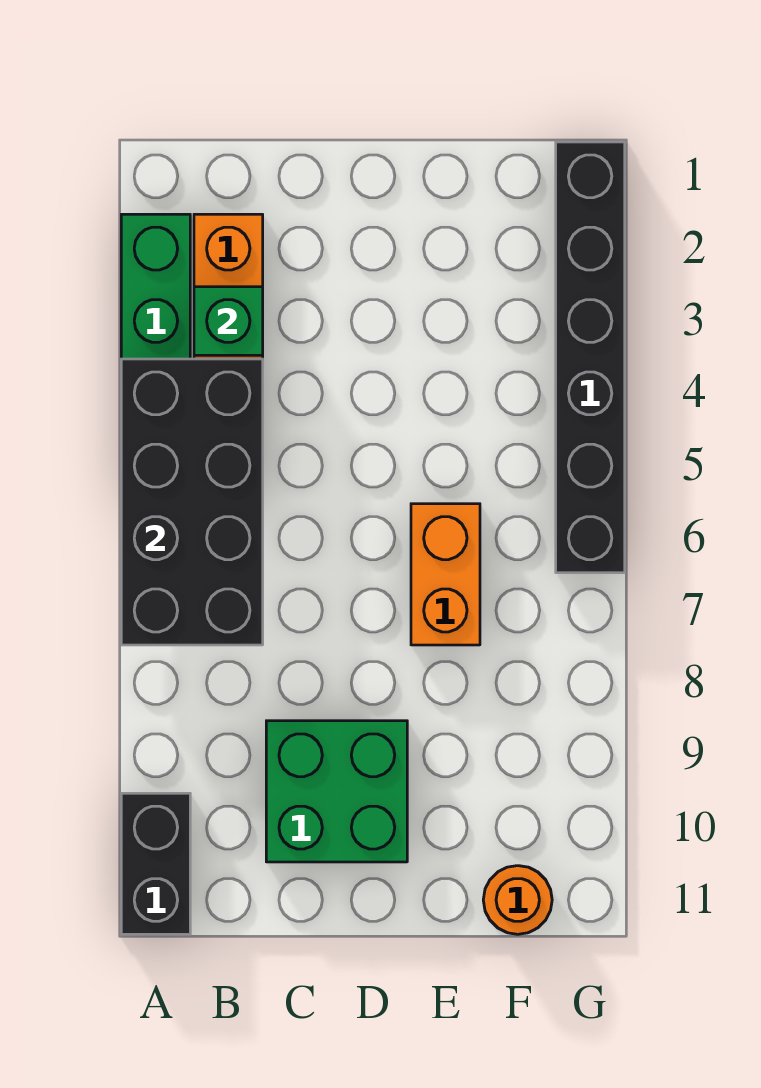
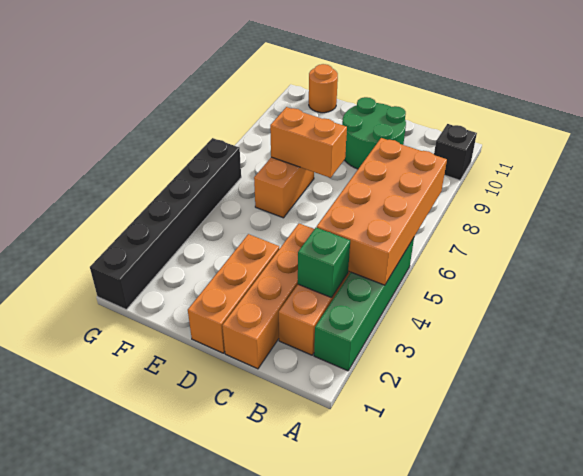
black brick A4:B7 level 2 -> orange brick A4:B7 level 2
black brick A10:A11 level 1 -> black brick A10 level 1
none -> orange brick C1:C4 level 1
green brick C9:D10 level 1 -> green round brick C9:D10 level 1
none -> orange brick D1:D3 level 1
none -> orange brick D7:E7 level 2

